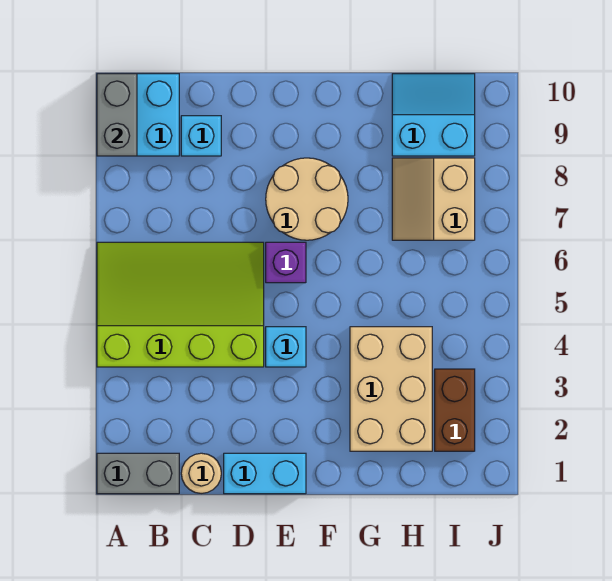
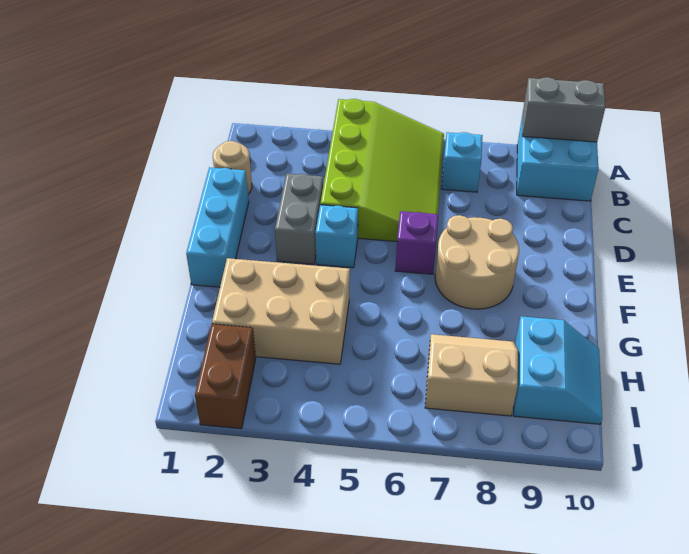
grey brick A1:B1 level 1 -> grey brick D3:E3 level 1
cyan brick C9 level 1 -> cyan brick B7 level 1
cyan brick D1:E1 level 1 -> cyan brick D1:F1 level 1
brown brick I2:I3 level 1 -> brown brick I2:J2 level 1

